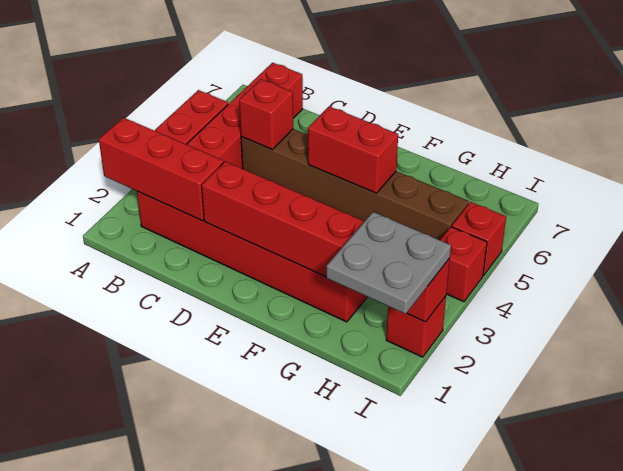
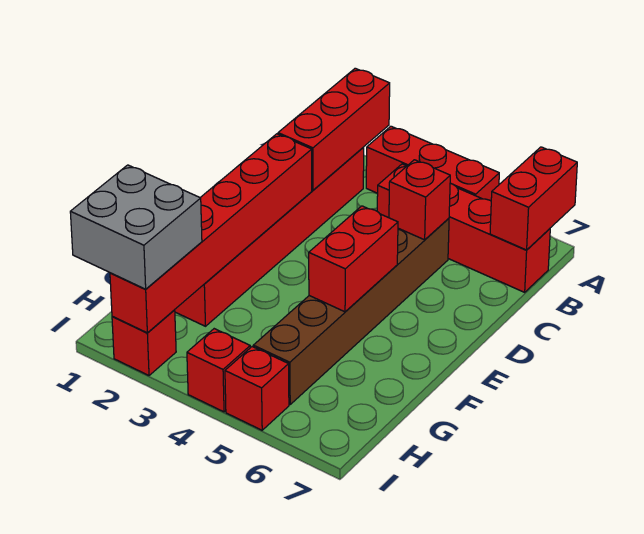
none -> red brick A7:B7 level 2
grey plate H1:I2 level 3 -> grey brick H1:I2 level 3

